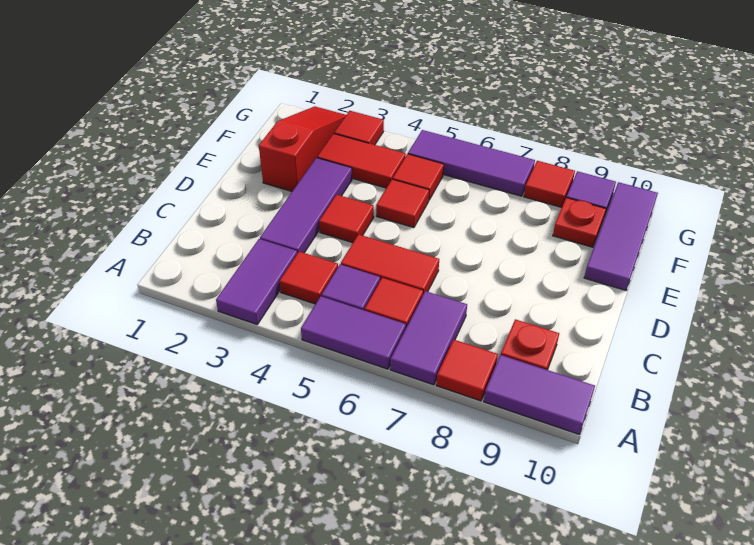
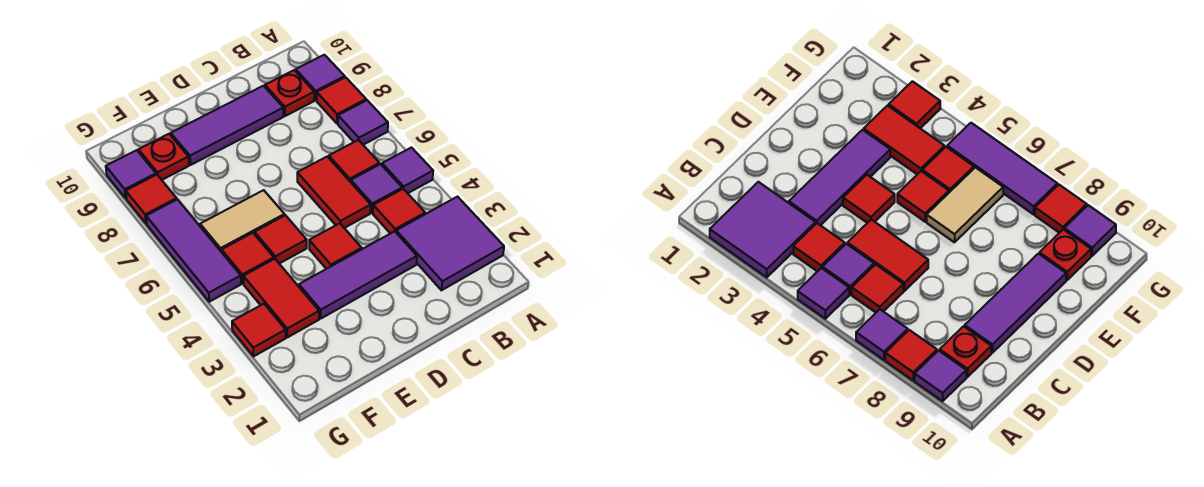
purple tile A3:B3 level 1 -> purple tile A2:B3 level 1
purple tile A5:A6 level 1 -> purple tile A5 level 1
purple tile A7:B7 level 1 -> purple tile A7 level 1
purple tile A9:A10 level 1 -> purple tile A9 level 1
red slope E2:G2 level 1 top E -> none
none -> tan tile E6:F6 level 1
purple tile E10:G10 level 1 -> purple tile C9:E9 level 1

